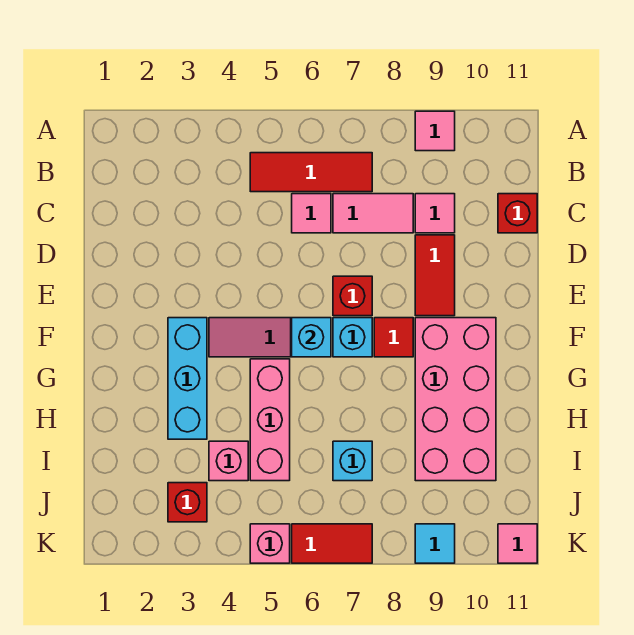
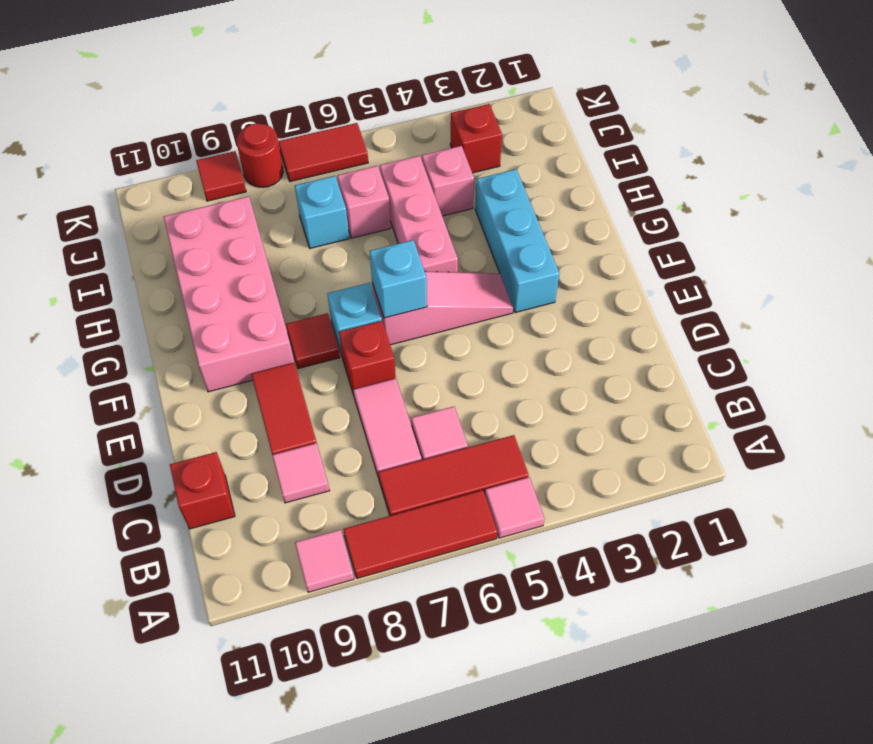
none -> red tile A6:A8 level 1
pink tile C7:C8 level 1 -> pink tile C7:D7 level 1
pink brick K5 level 1 -> pink brick I6 level 1
none -> red round brick K8 level 1
cyan tile K9 level 1 -> red tile K9 level 1
pink tile K11 level 1 -> pink tile A5 level 1

